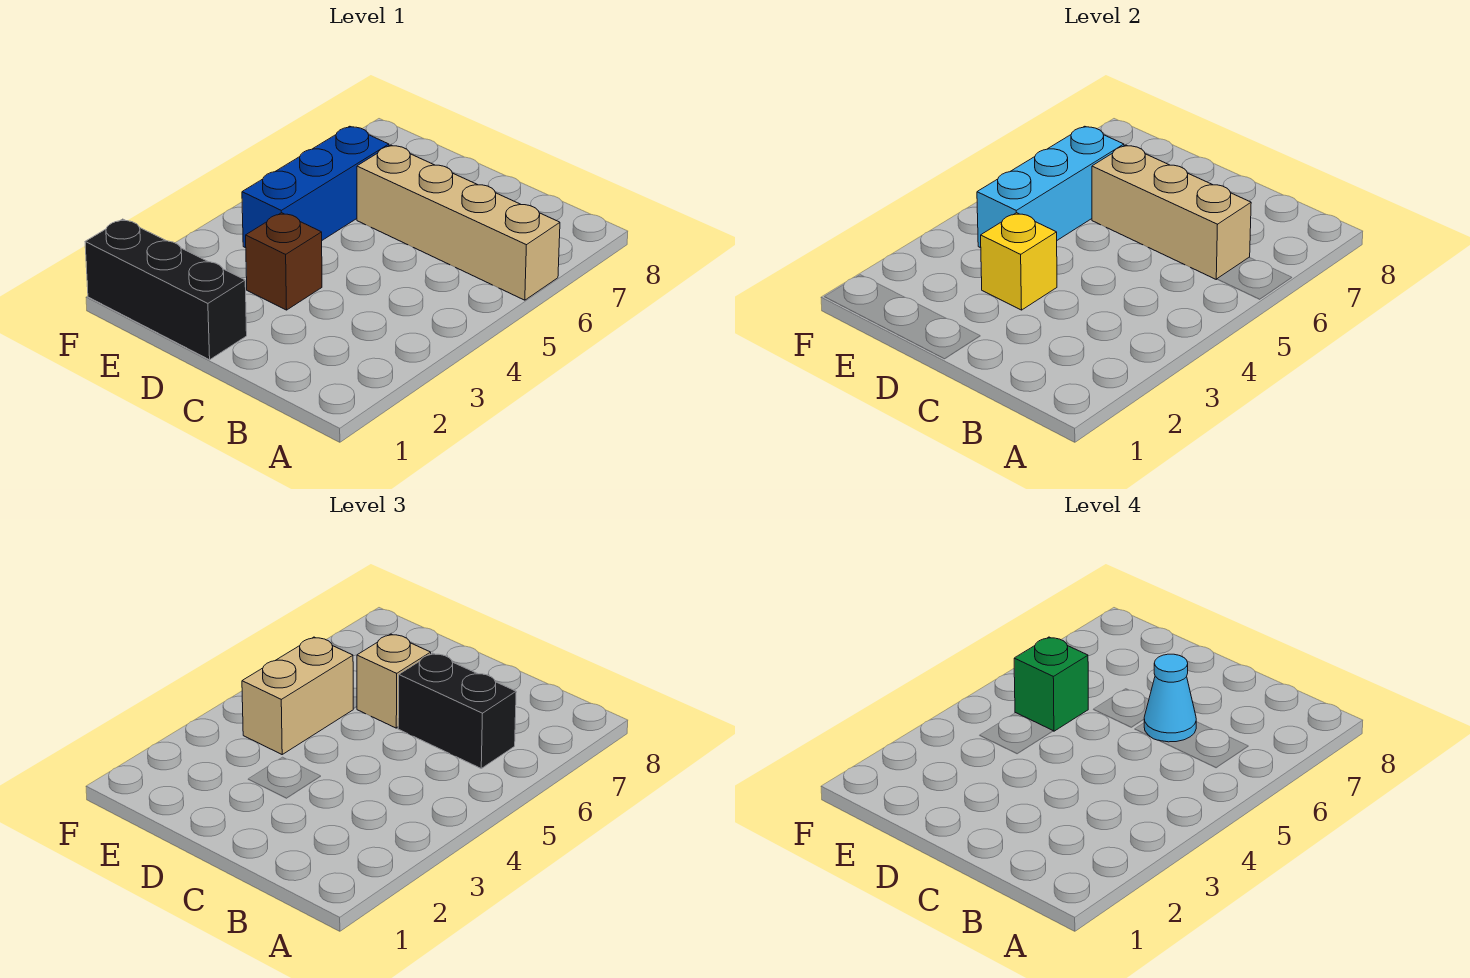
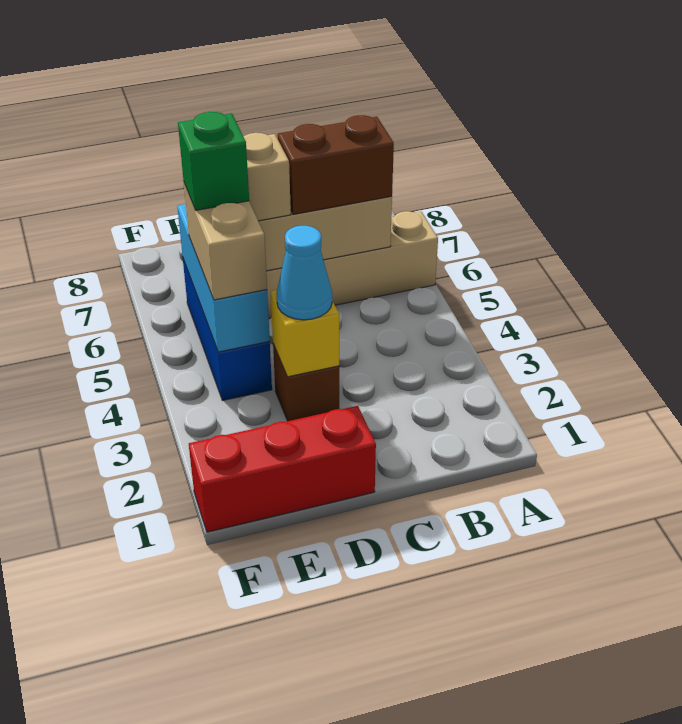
black brick B6:C6 level 3 -> brown brick B6:C6 level 3
cyan cone C6 level 4 -> cyan cone D3 level 3
black brick D1:F1 level 1 -> red brick D1:F1 level 1

